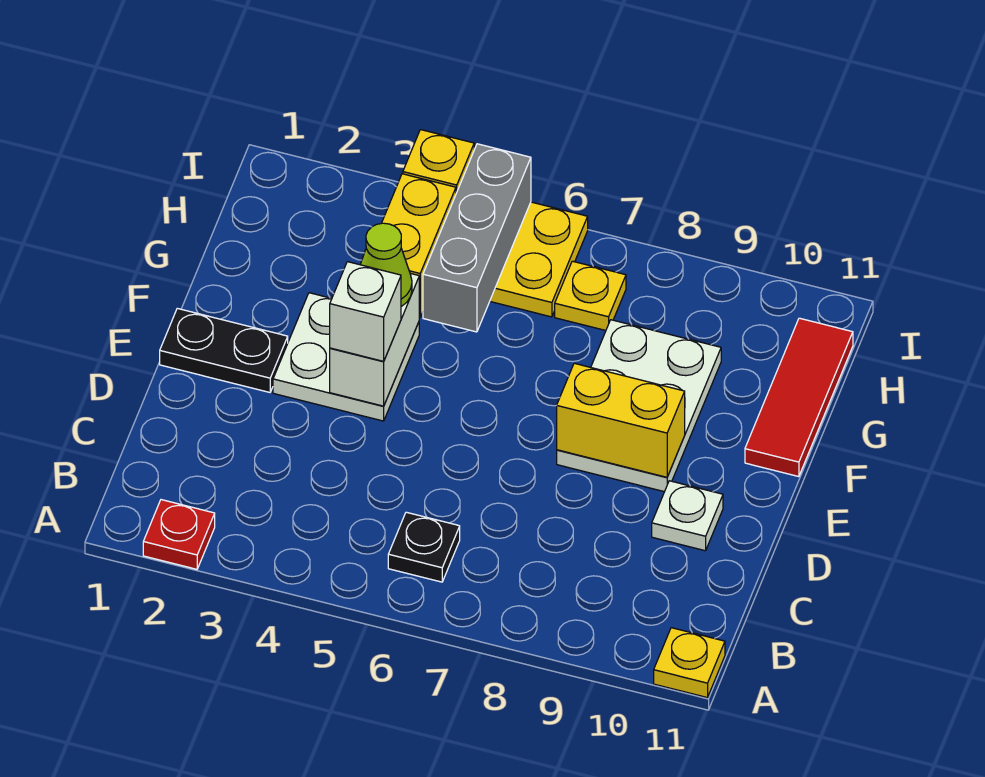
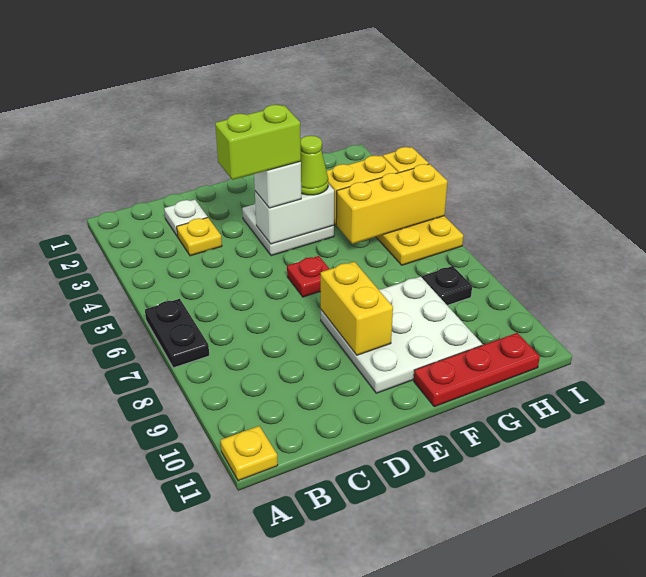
red plate A2 level 1 -> red plate E6 level 1
black plate B6 level 1 -> black plate H8 level 1
none -> lime brick D4:E4 level 4
white plate D10 level 1 -> white plate C2 level 1
black plate E1:E2 level 1 -> black plate A6:A7 level 1
white plate E8:G9 level 1 -> white plate E8:G10 level 1
red tile F11:H11 level 1 -> red plate F11:H11 level 1
grey brick G5:I5 level 2 -> yellow brick G5:I5 level 2
yellow plate H7 level 1 -> yellow plate C3 level 1

